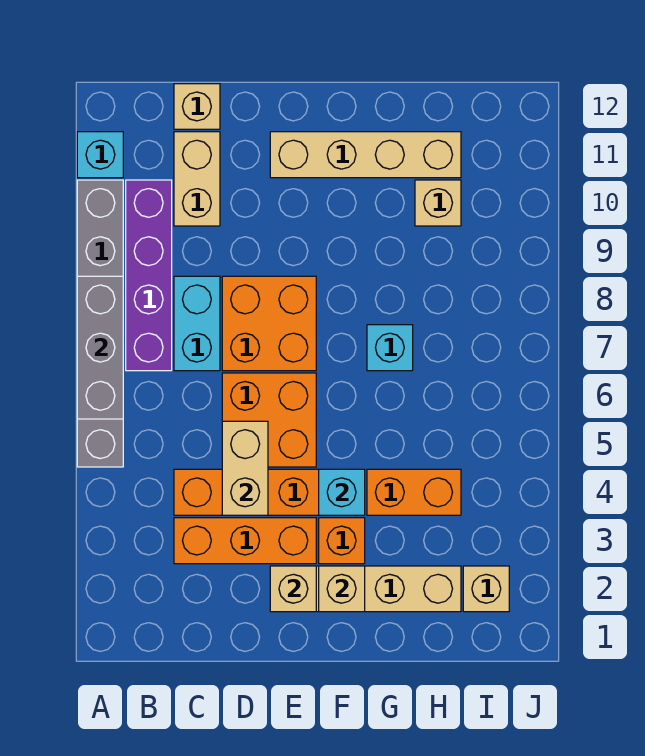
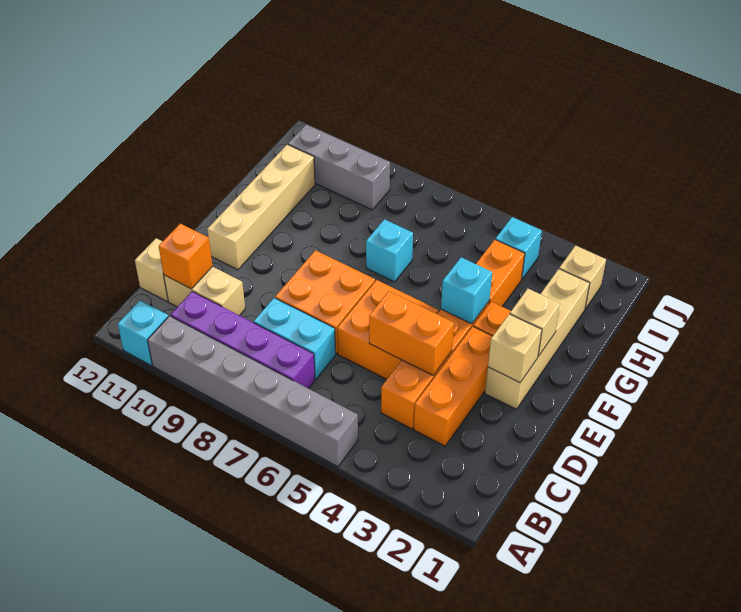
grey brick A6:A8 level 2 -> grey brick I9:I11 level 1
none -> orange brick C11 level 2
tan brick D4:D5 level 2 -> orange brick D4:D5 level 2
tan brick H10 level 1 -> none
none -> cyan brick I4 level 1

